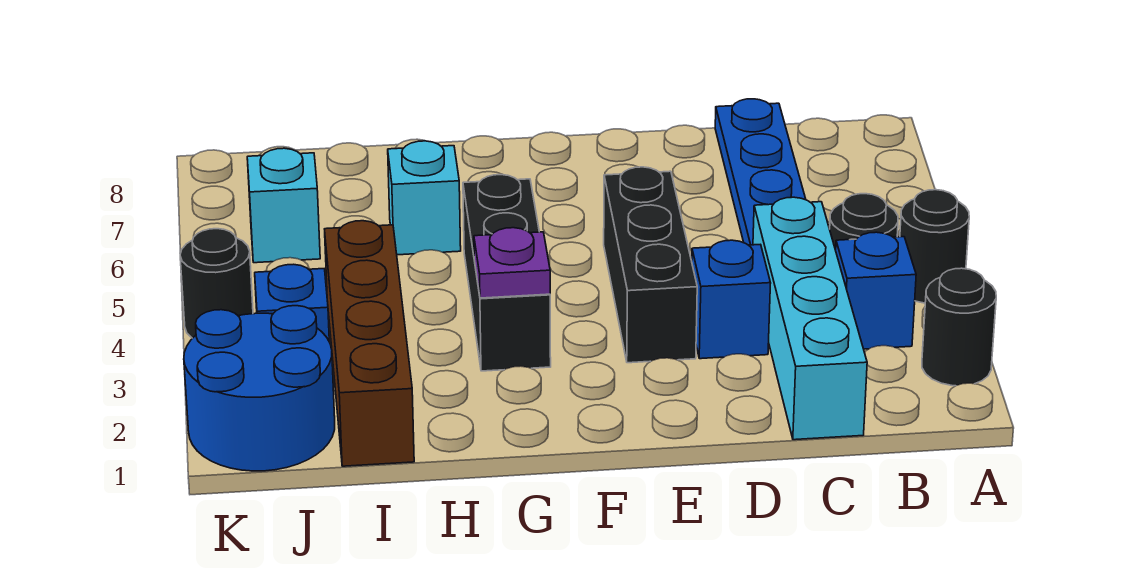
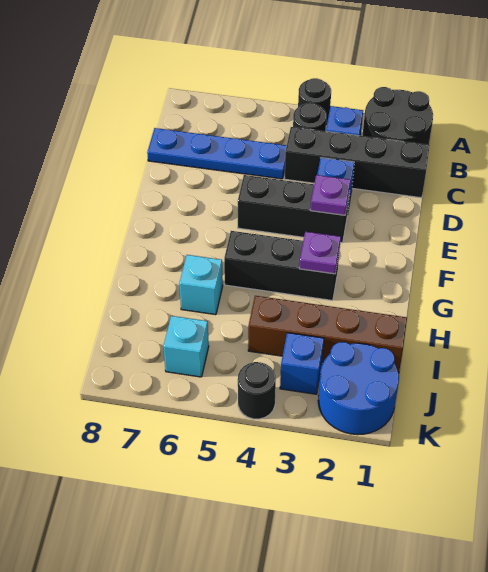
black round brick A2 level 1 -> black round brick A1:B2 level 1
cyan brick C1:C4 level 1 -> black brick C1:C4 level 1
none -> purple plate E3 level 2

